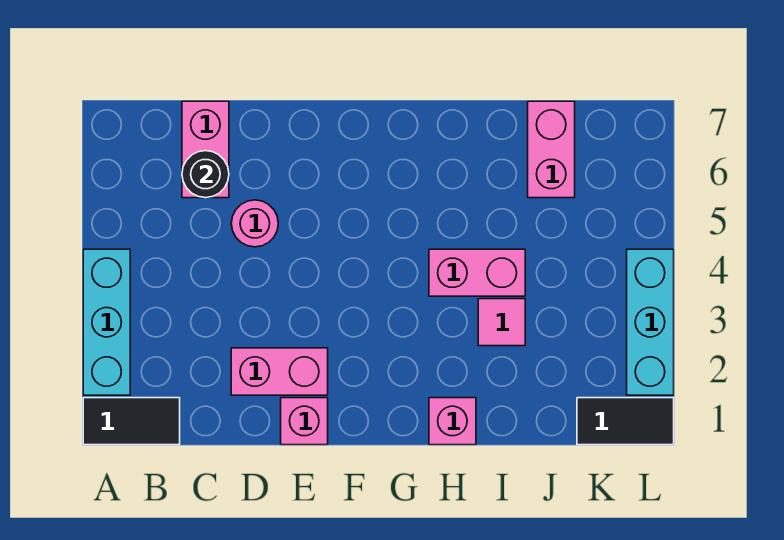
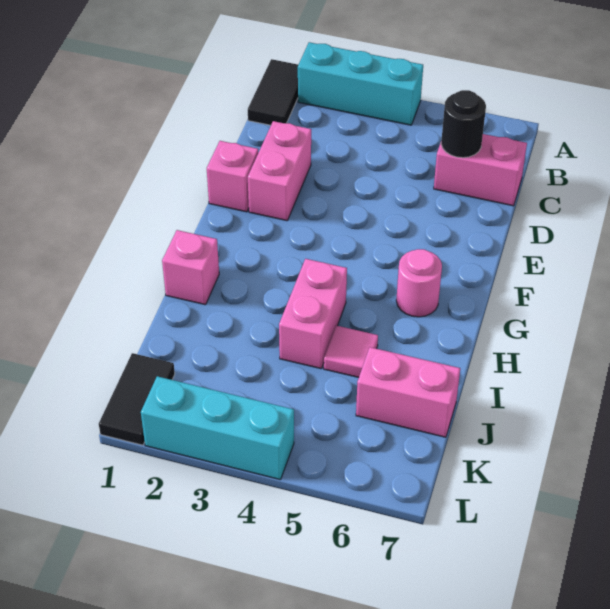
pink round brick D5 level 1 -> pink round brick G6 level 1
pink tile I3 level 1 -> pink tile I5 level 1

